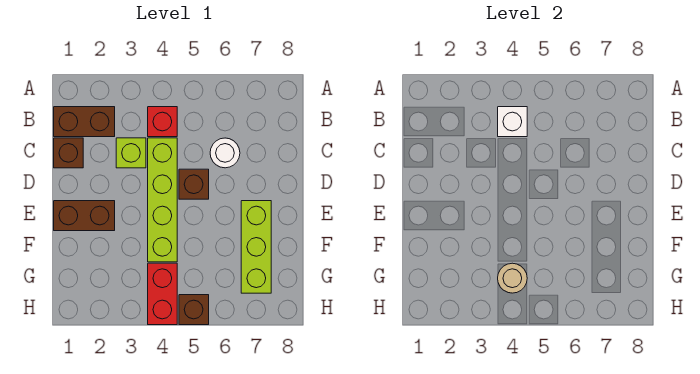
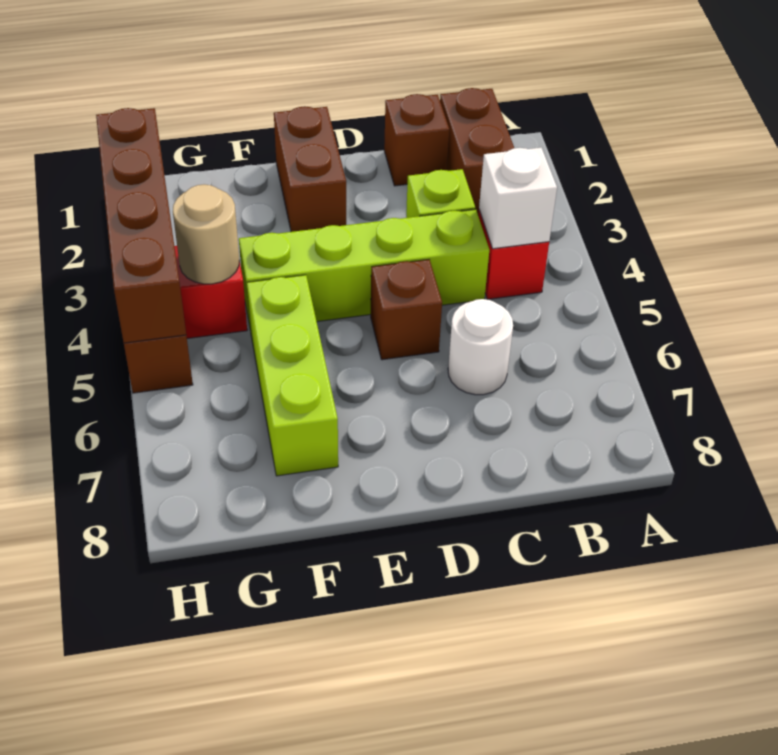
lime brick E7:G7 level 1 -> lime brick F5:F7 level 1
none -> brown brick H2:H5 level 2

